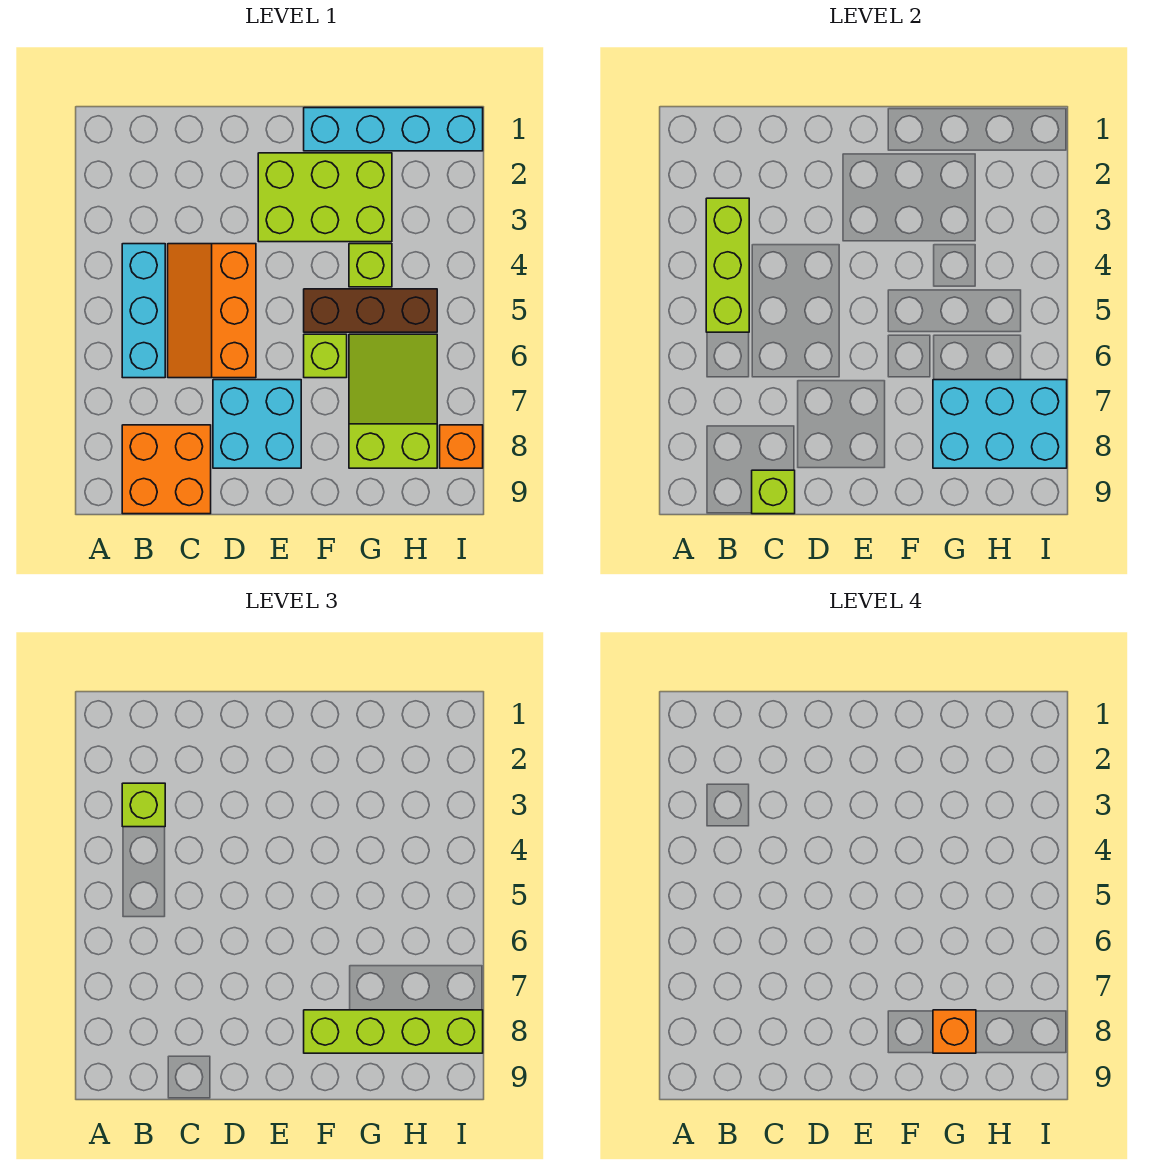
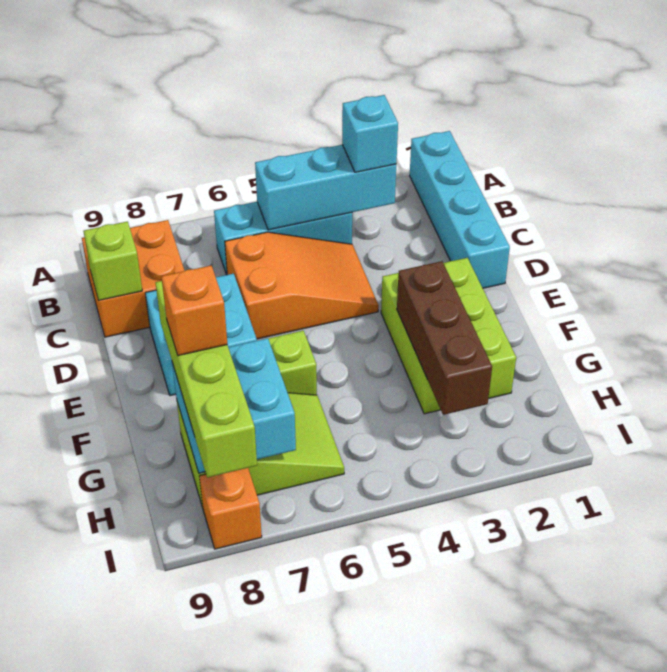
lime brick B3:B5 level 2 -> cyan brick B3:B5 level 2
lime brick B3 level 3 -> cyan brick B3 level 3
orange slope C4:D6 level 1 top D -> orange slope C4:D6 level 1 top 6
cyan brick F1:I1 level 1 -> cyan brick A1:D1 level 1
brown brick F5:H5 level 1 -> brown brick F3:H3 level 2
lime brick G4 level 1 -> none
cyan brick G7:I8 level 2 -> cyan brick G7:H8 level 2

